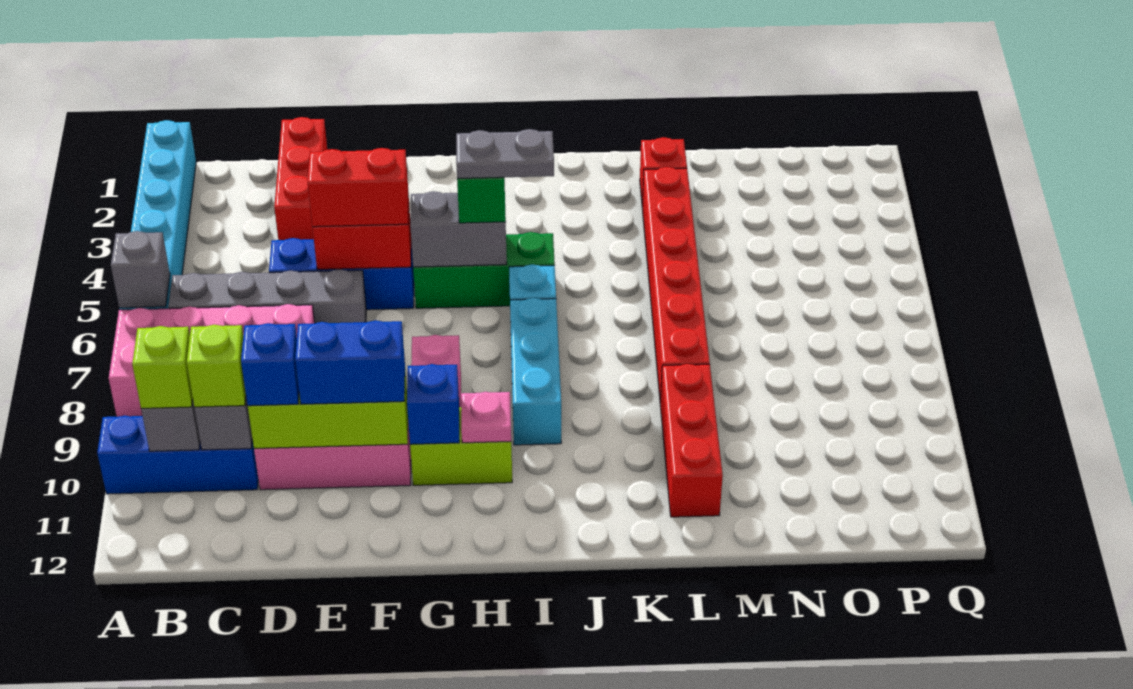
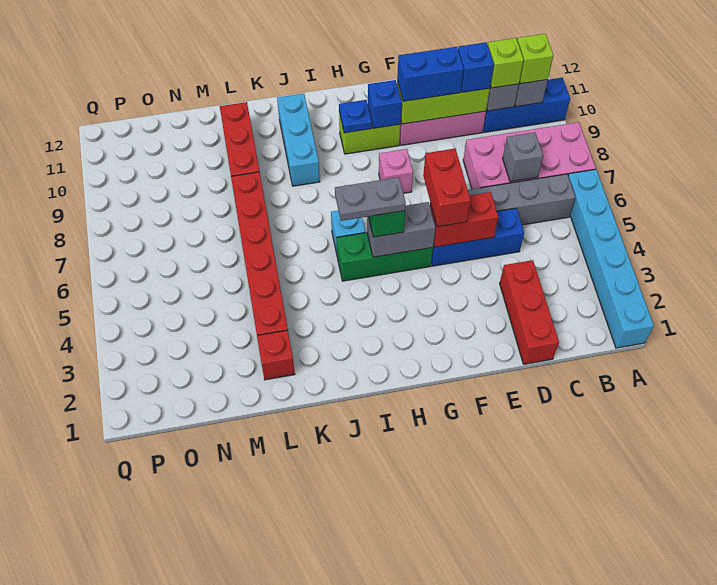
grey brick A6 level 2 -> grey brick C7 level 2
red brick E5:F5 level 3 -> red brick F5:F6 level 3
pink plate H10 level 2 -> blue plate H10 level 2
cyan brick I7:I9 level 1 -> cyan brick J9:J11 level 1

